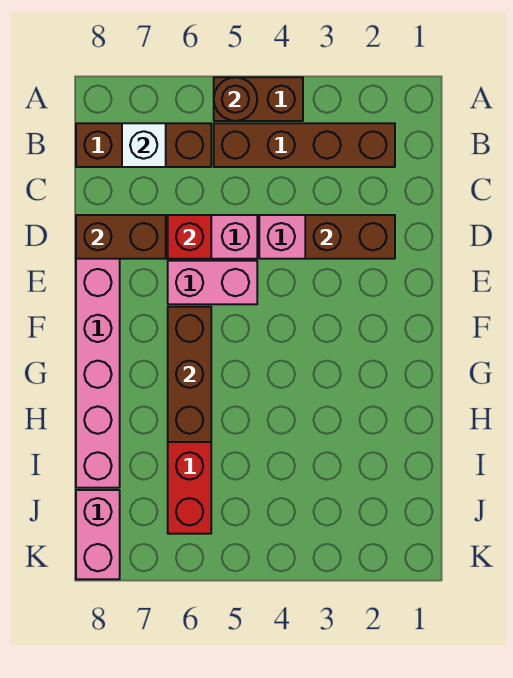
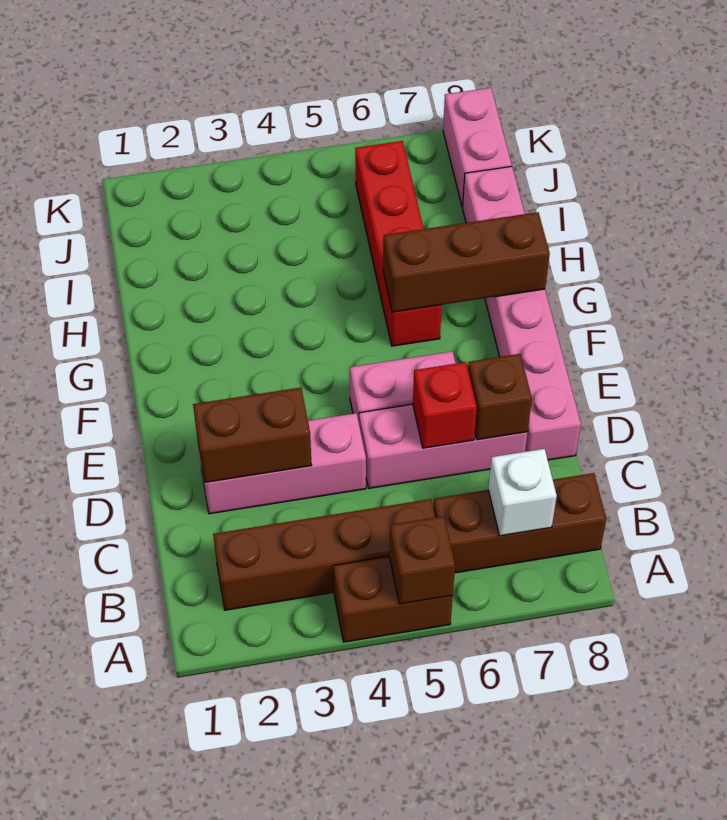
brown round brick A5 level 2 -> brown brick A5 level 2
brown brick D7:D8 level 2 -> brown brick D7 level 2
brown brick F6:H6 level 2 -> brown brick G6:G8 level 2

